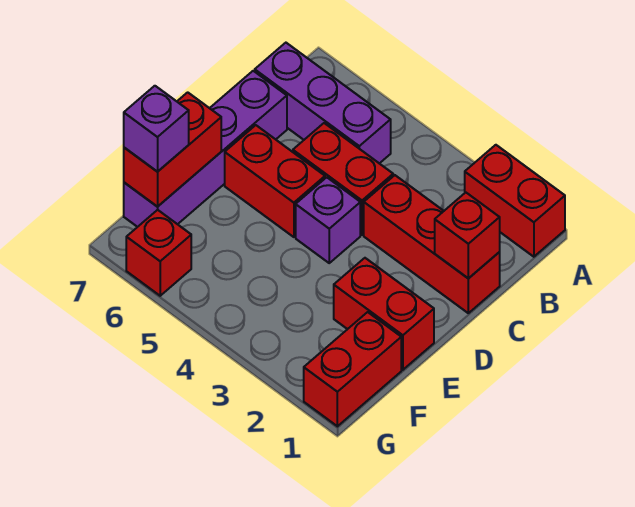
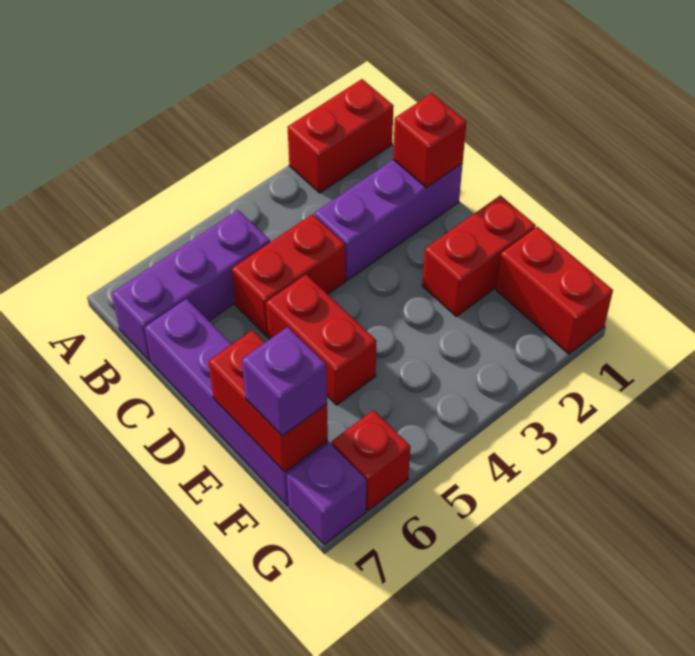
red brick C1:C3 level 1 -> purple brick C1:C3 level 1
purple brick D4 level 1 -> purple brick G7 level 1
red brick D5:D6 level 1 -> red brick D5:E5 level 1

